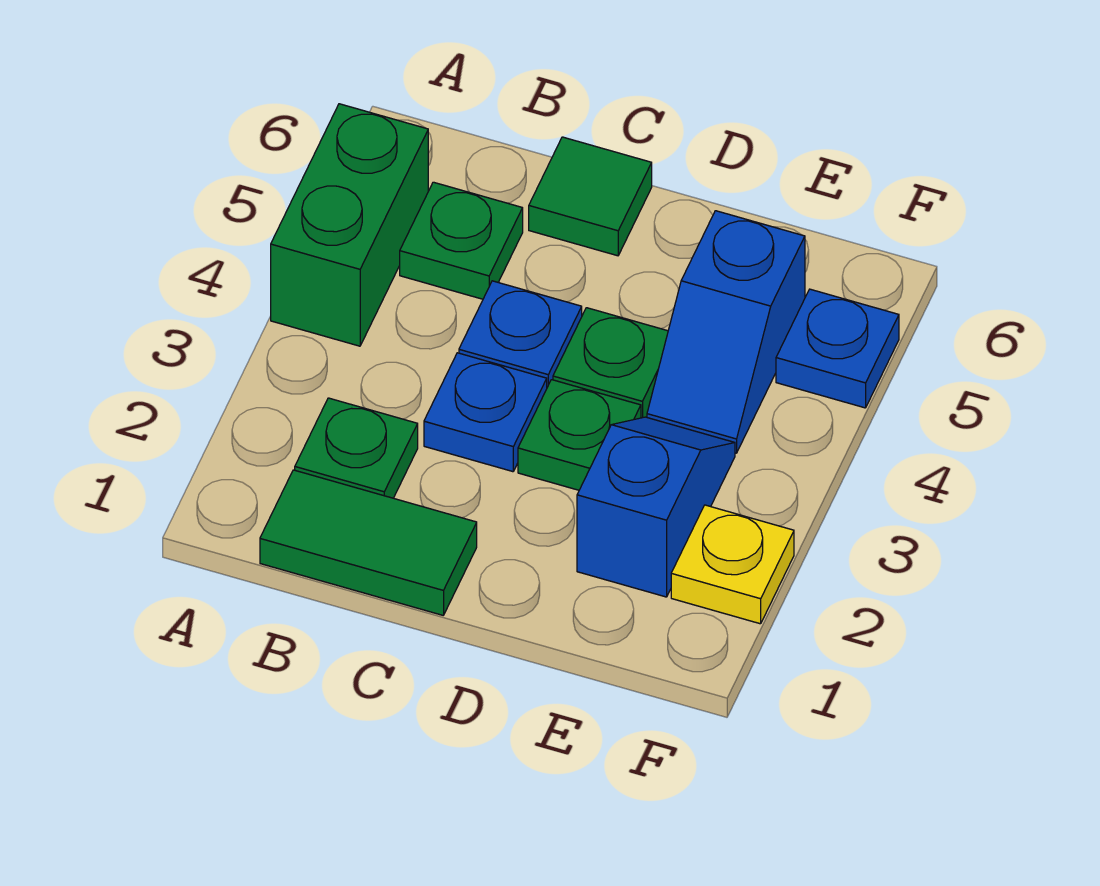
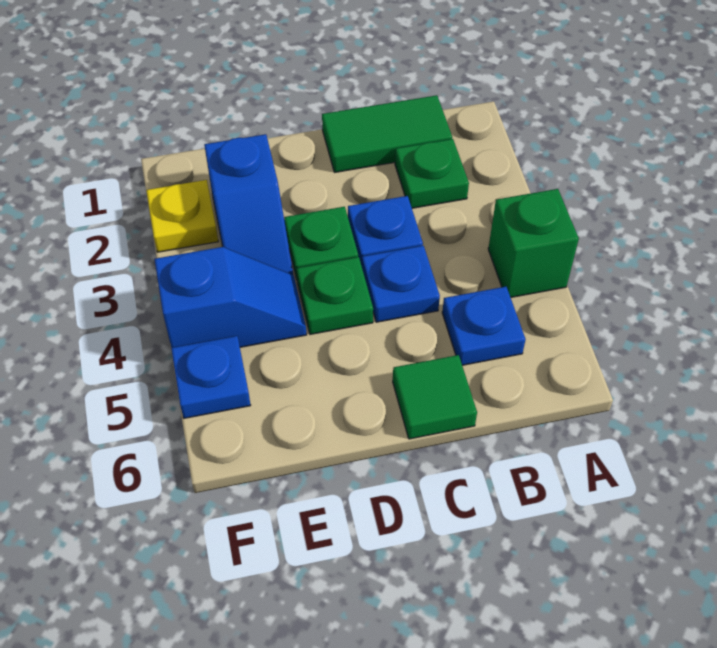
green brick A4:A5 level 1 -> green brick A4 level 1
green plate B5 level 1 -> blue plate B5 level 1
blue slope E4:E5 level 1 top 5 -> blue slope E4:F4 level 1 top F

